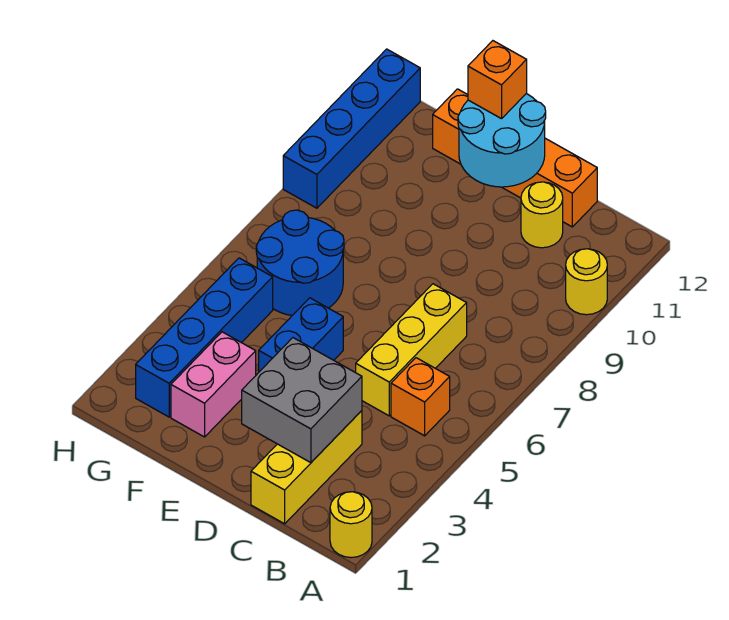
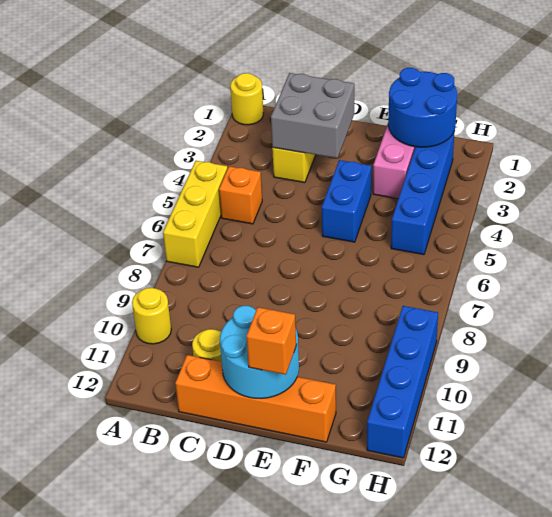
yellow brick C5:C7 level 1 -> yellow brick A5:A7 level 1
blue round brick F6:G7 level 1 -> blue round brick F1:G2 level 2

